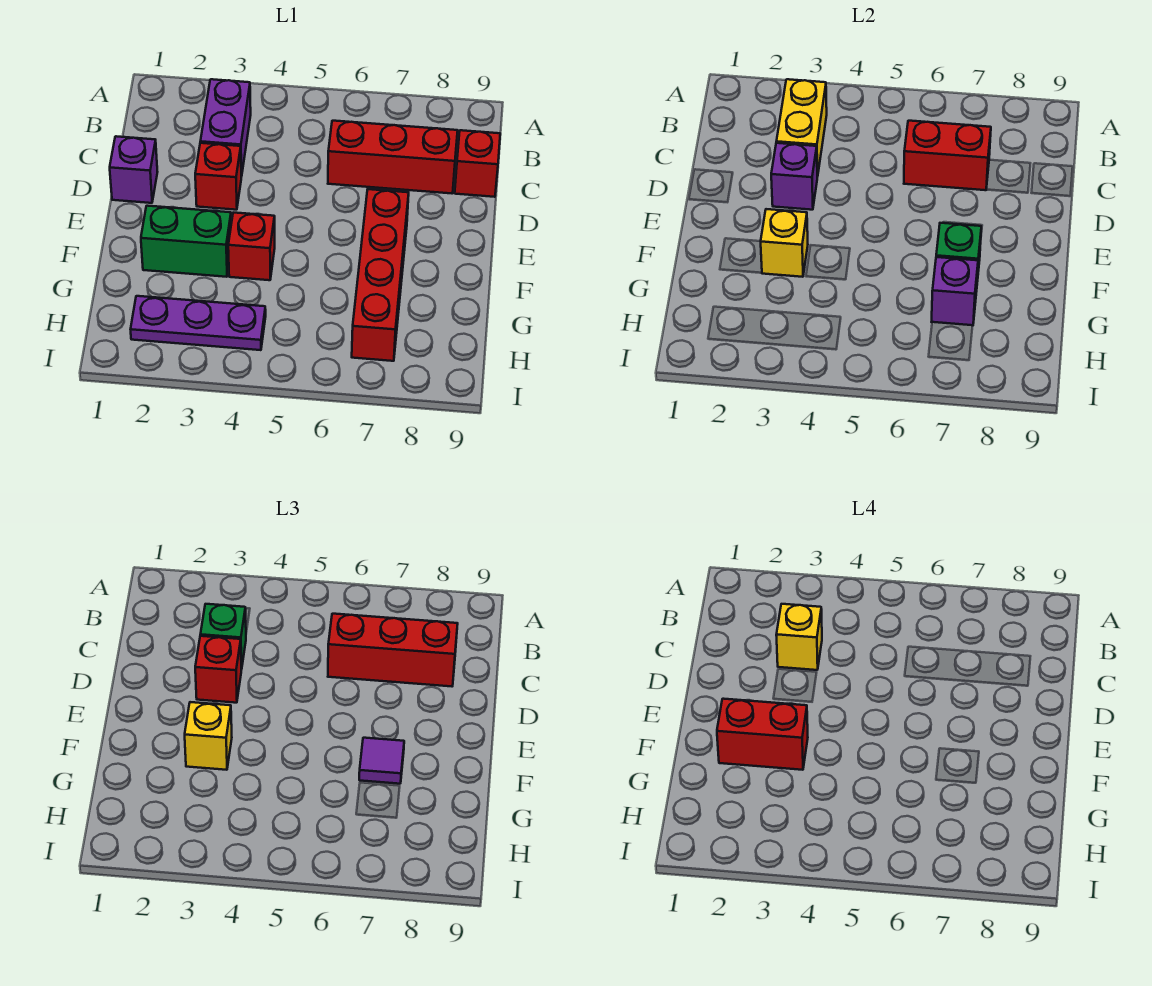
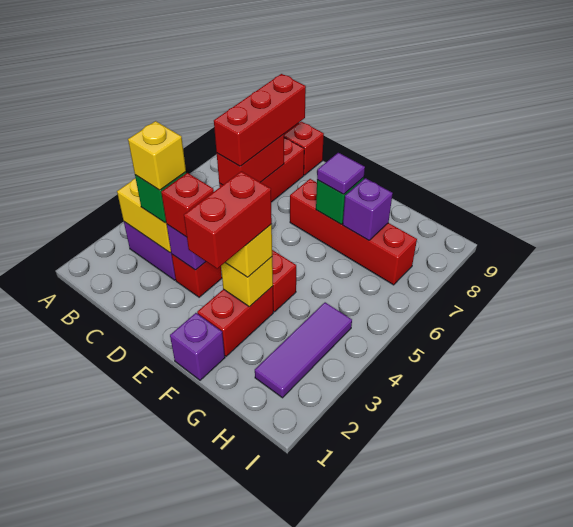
purple brick D1 level 1 -> purple brick F1 level 1
green brick F2:F3 level 1 -> red brick F2:F3 level 1
purple plate H2:H4 level 1 -> purple tile H2:H4 level 1

